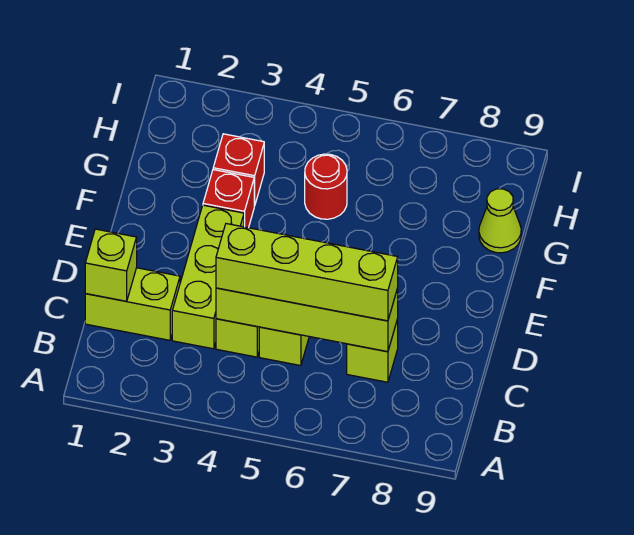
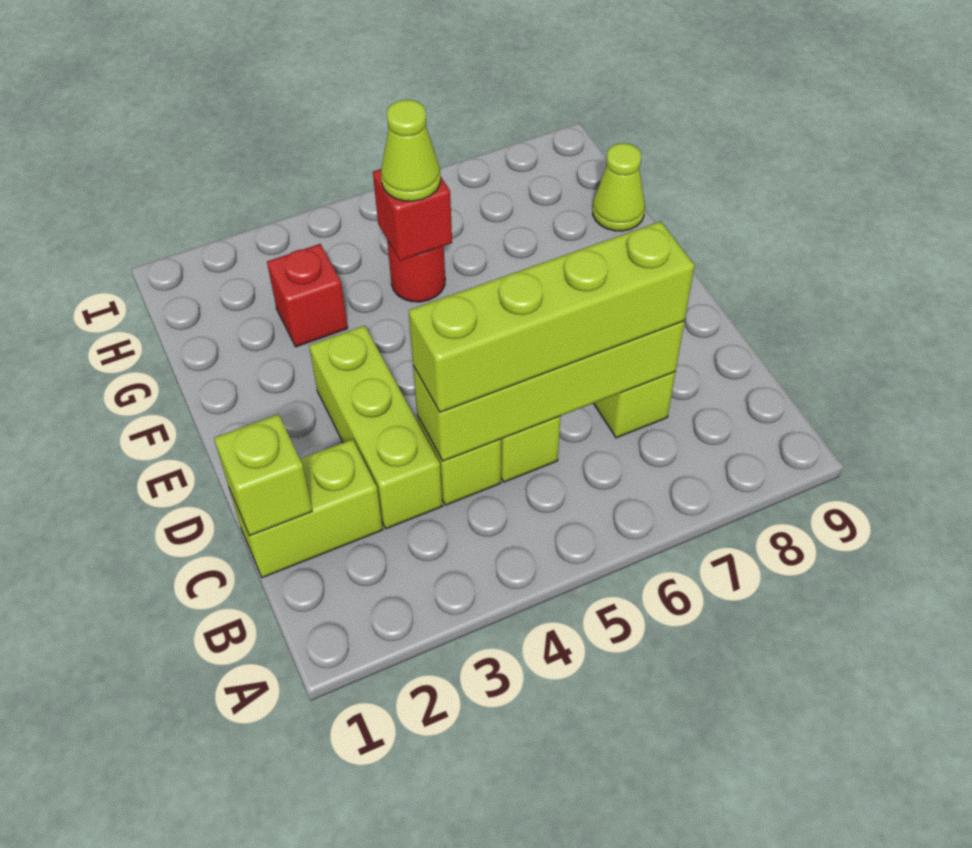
red brick F3 level 1 -> red brick G5 level 2
none -> lime cone G5 level 3

